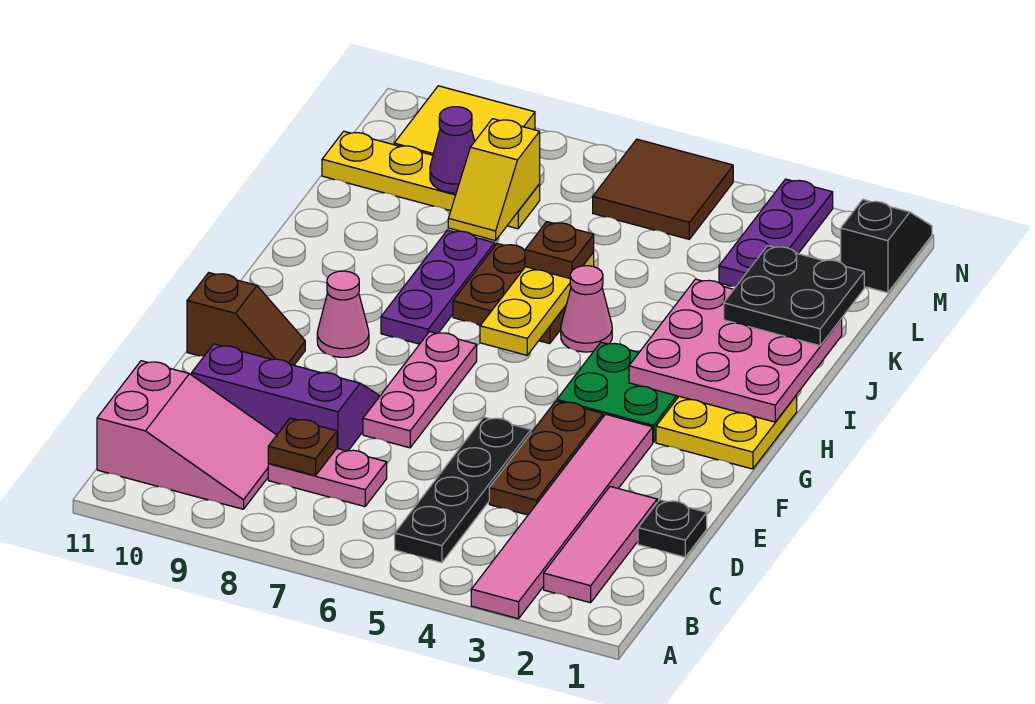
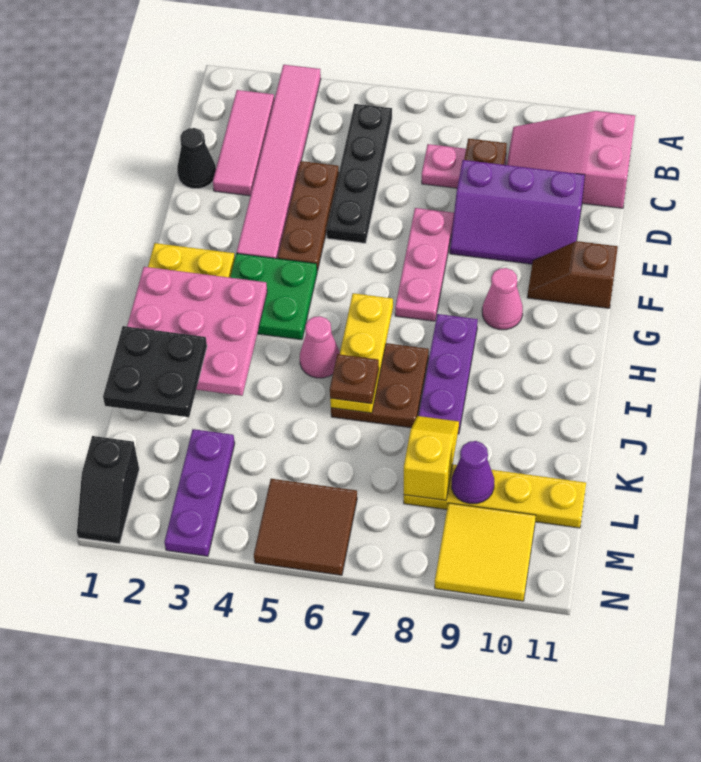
black plate D1 level 1 -> black cone D1 level 1

